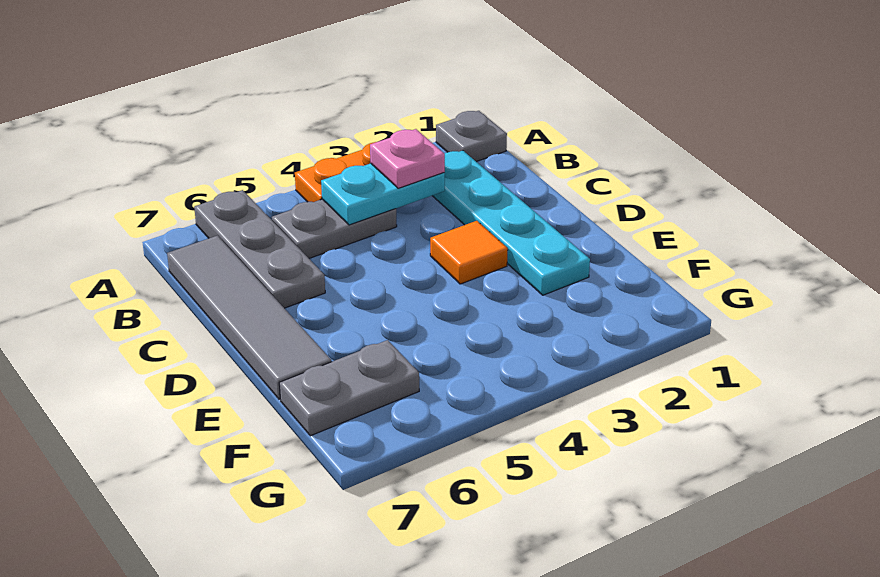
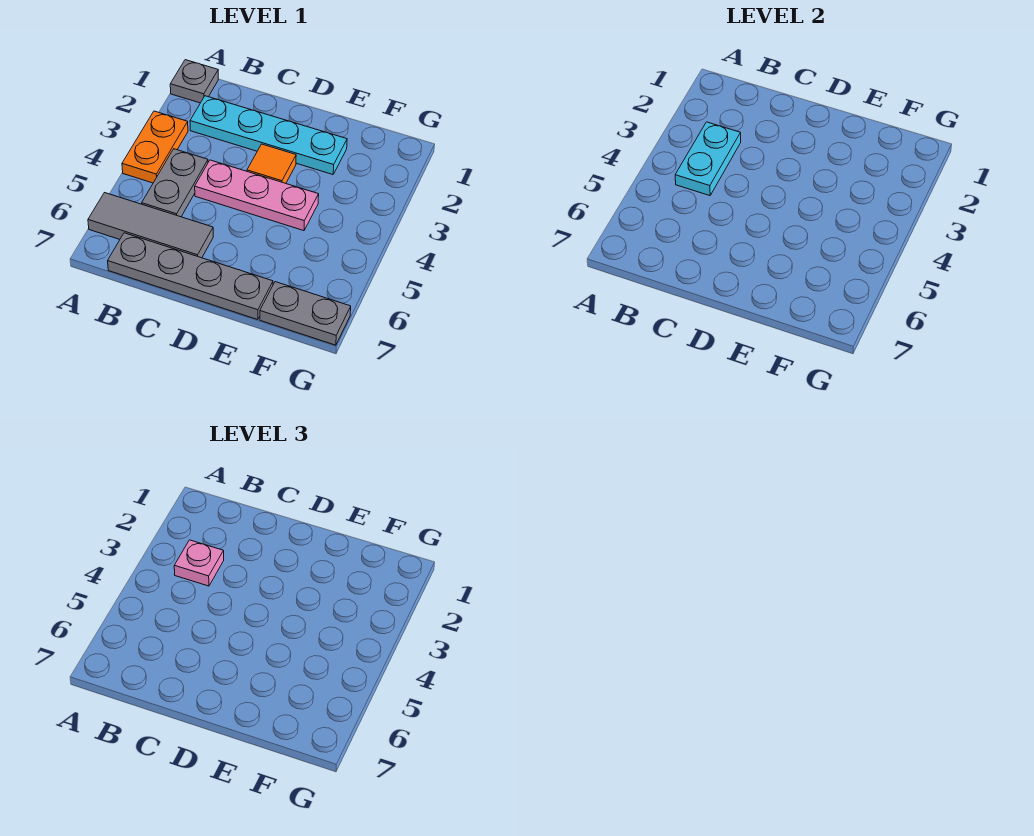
grey plate A6:C6 level 1 -> grey tile A6:C6 level 1
grey tile B7:E7 level 1 -> grey plate B7:E7 level 1
none -> pink plate C4:E4 level 1
grey plate F6:F7 level 1 -> grey plate F7:G7 level 1

